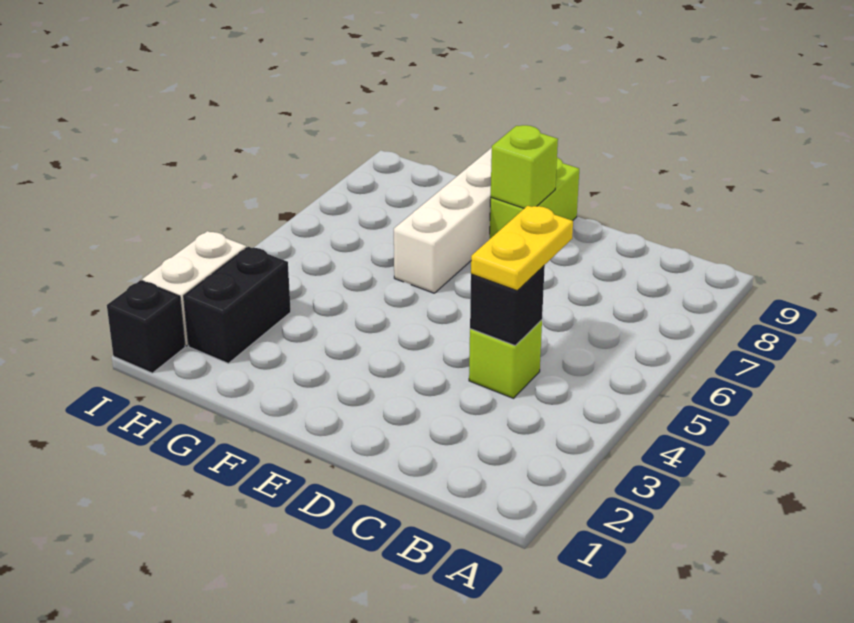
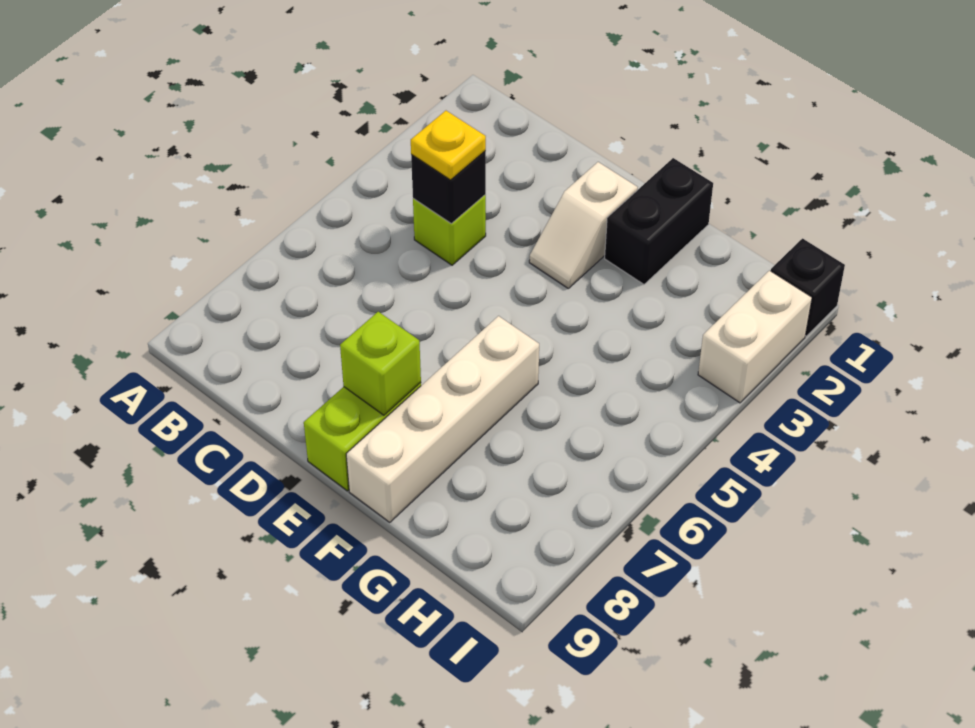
yellow plate C4:C5 level 3 -> yellow plate C4 level 3
none -> white slope E2:E3 level 1 top 2
black brick H2:H3 level 1 -> black brick F1:F2 level 1

